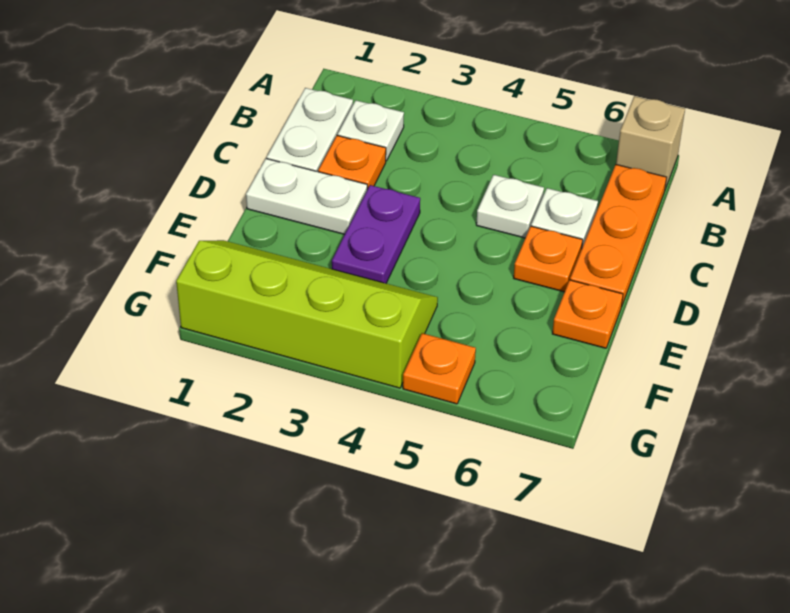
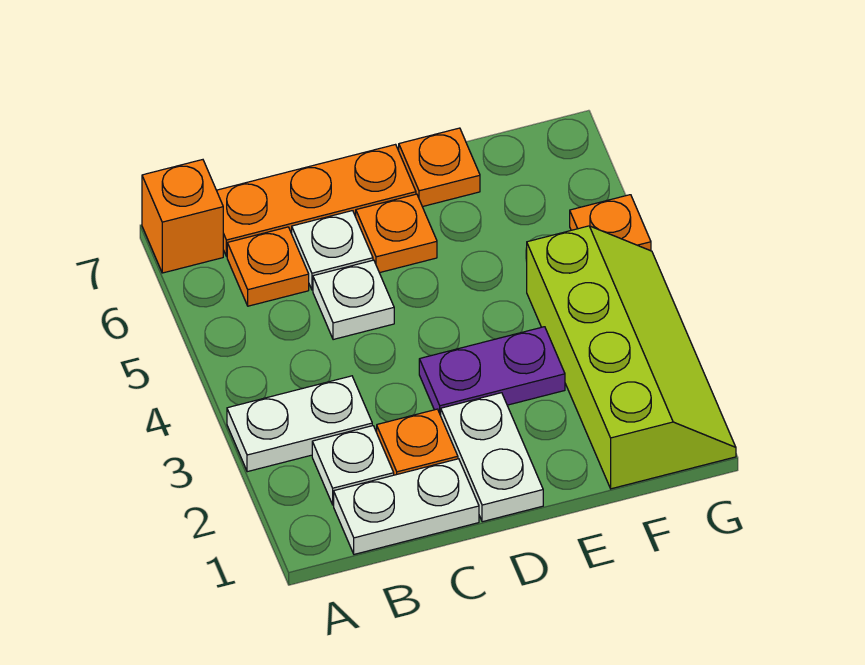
none -> white plate A3:B3 level 1
tan brick A7 level 1 -> orange brick A7 level 1
none -> orange plate B6 level 1
lime slope F1:G4 level 1 top G -> lime slope F1:G4 level 1 top F

